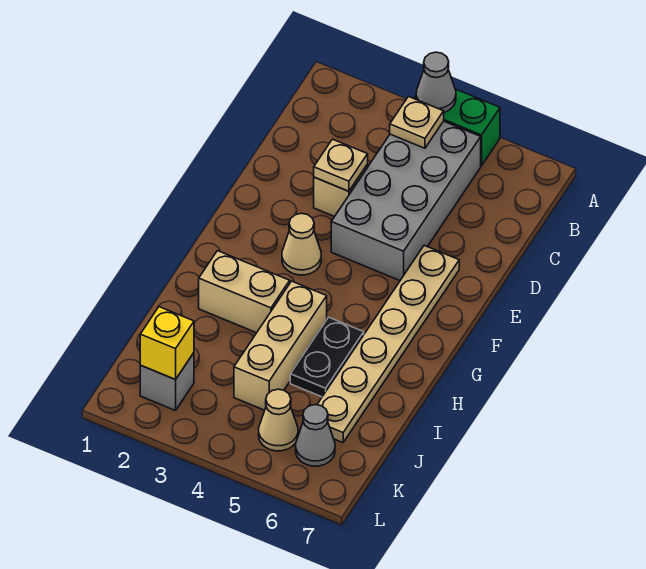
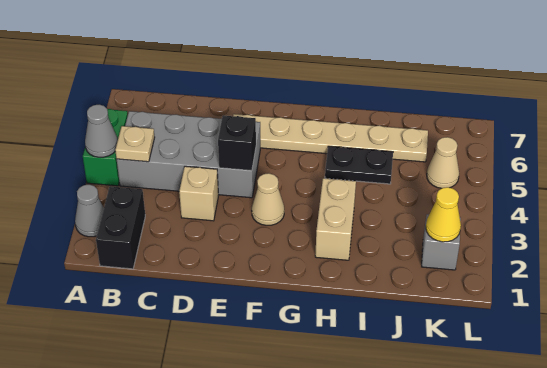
none -> black brick B1:B2 level 1
tan plate D3 level 2 -> none
none -> black brick E4 level 2
tan brick H4:J4 level 1 -> none
yellow brick K2 level 2 -> yellow cone K2 level 2
grey cone K6 level 1 -> grey cone A2 level 1

